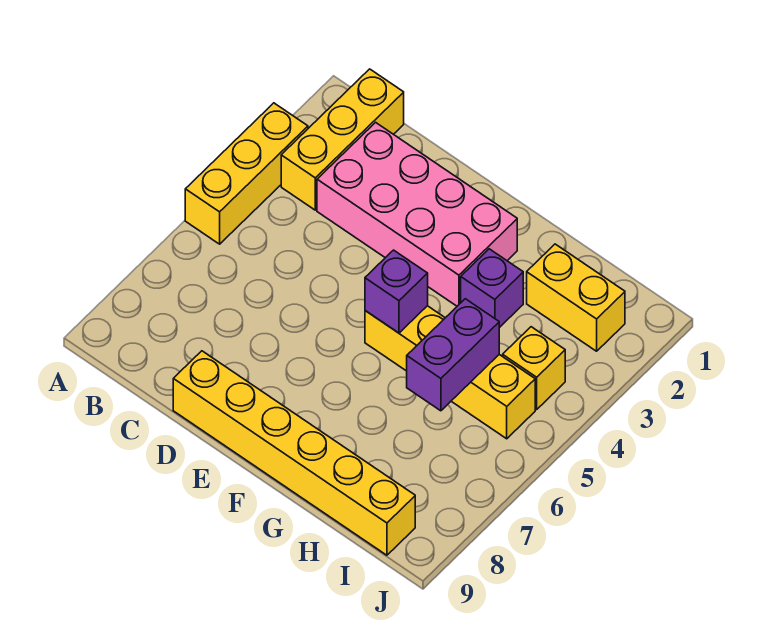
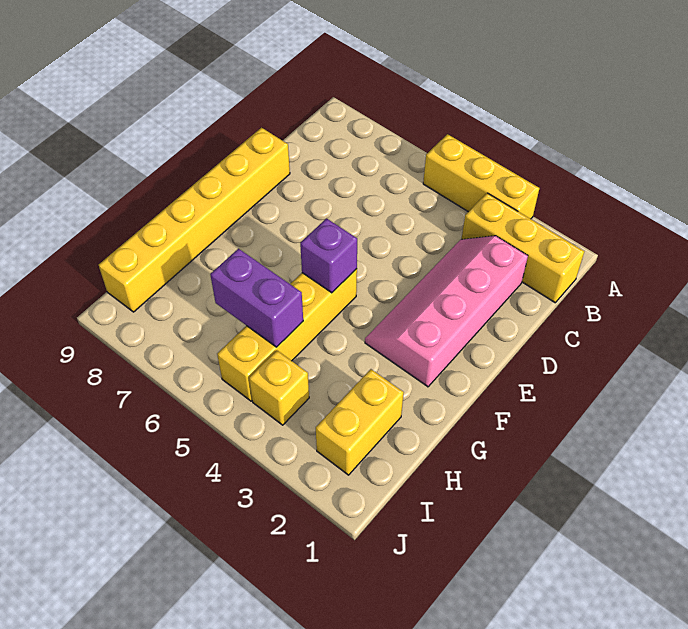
pink brick C2:F3 level 1 -> pink slope C2:F3 level 1 top 2
purple brick G3 level 1 -> none

